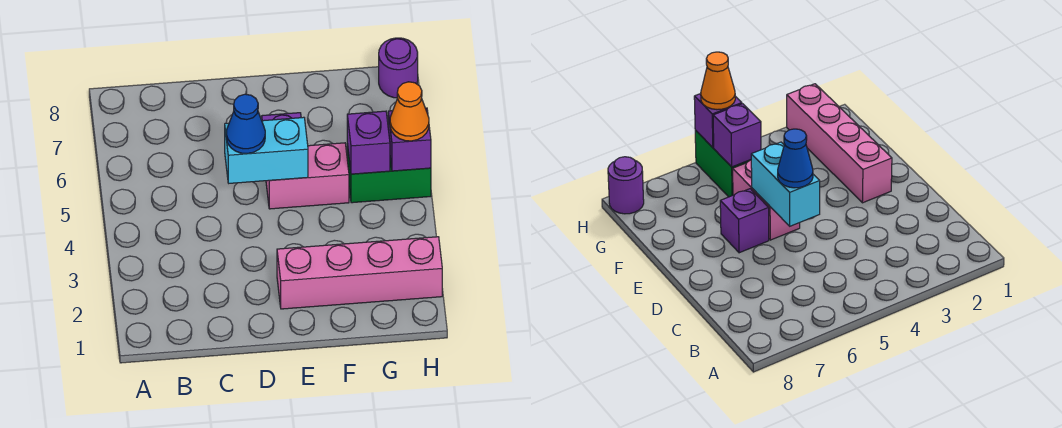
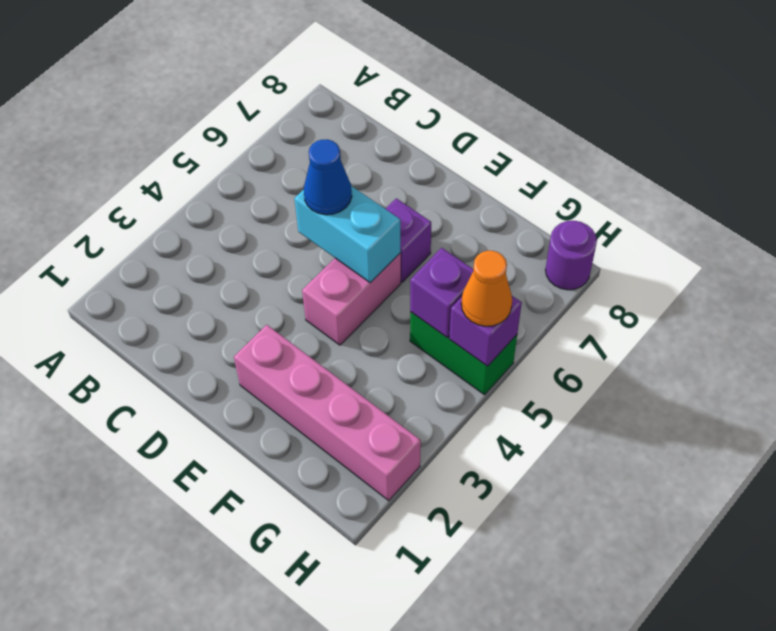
pink brick E5:F5 level 1 -> pink brick E4:E5 level 1

